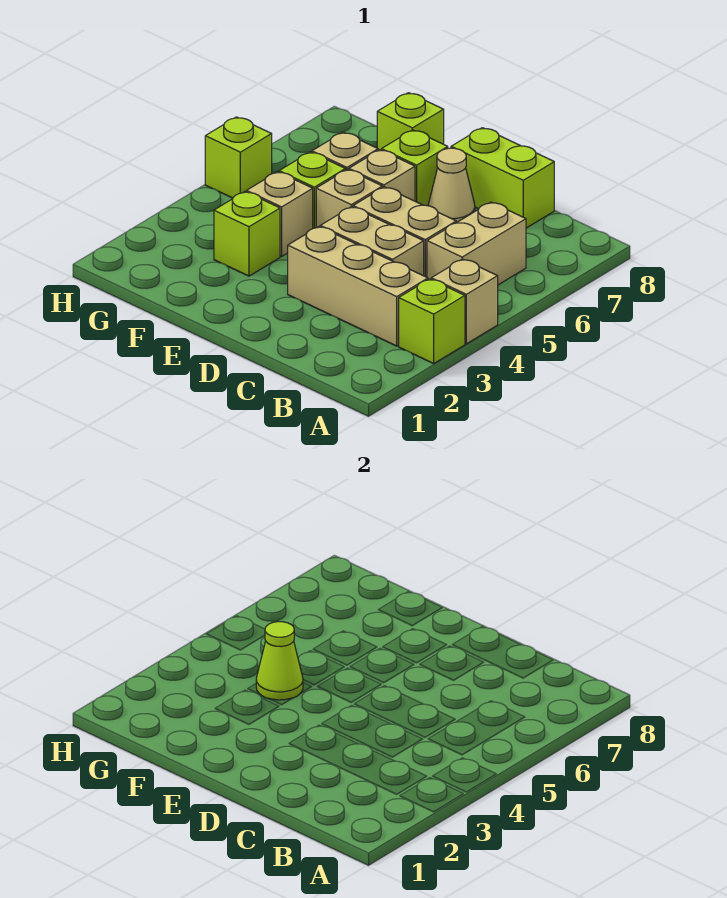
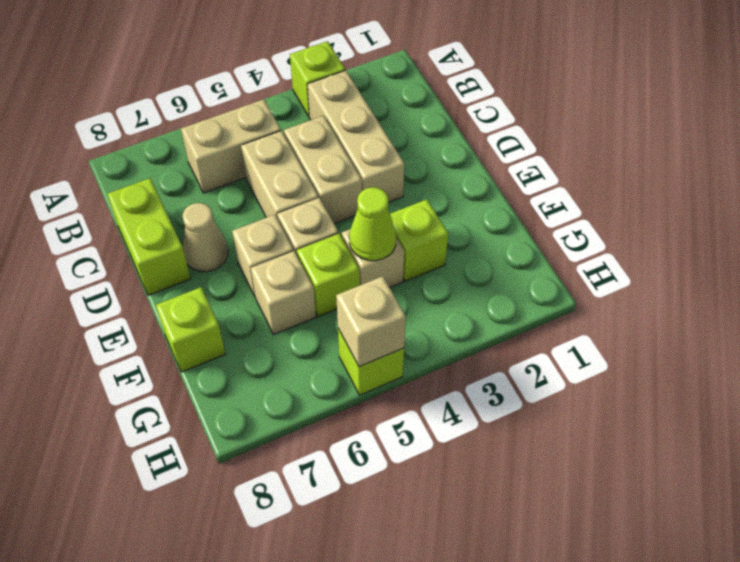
tan brick A4 level 1 -> tan brick H5 level 2
lime brick E7 level 1 -> none

